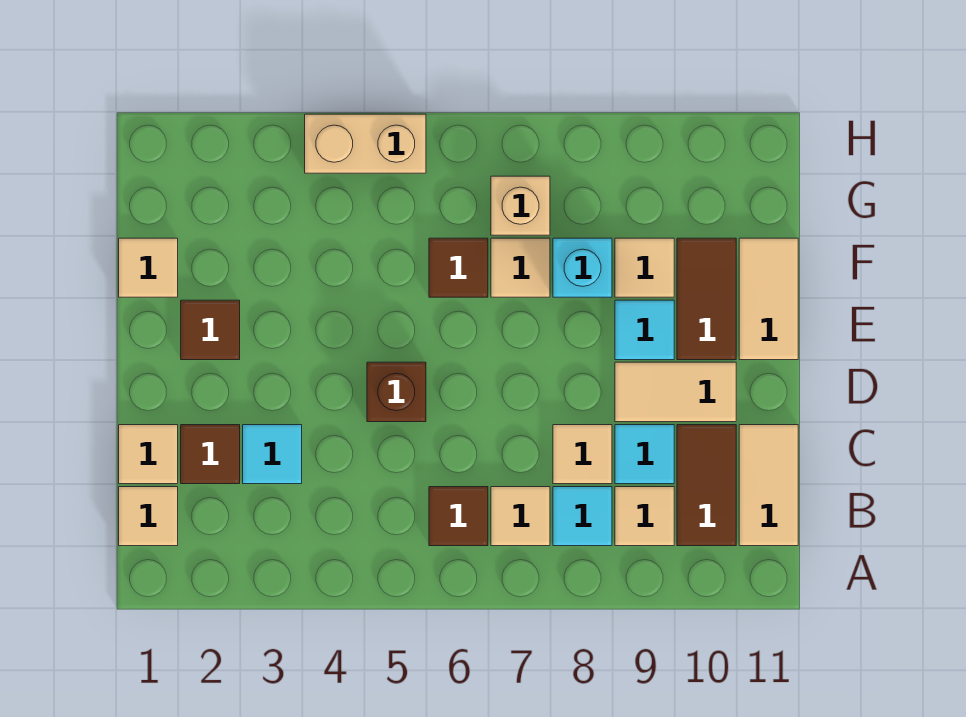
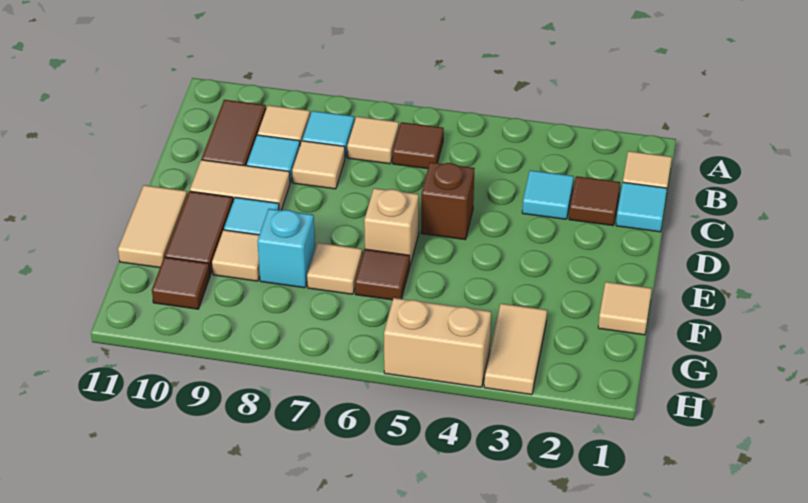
tan tile B11:C11 level 1 -> tan tile G3:H3 level 1
tan tile C1 level 1 -> cyan tile C1 level 1
brown tile E2 level 1 -> brown tile G10 level 1
tan brick G7 level 1 -> tan brick E6 level 1

